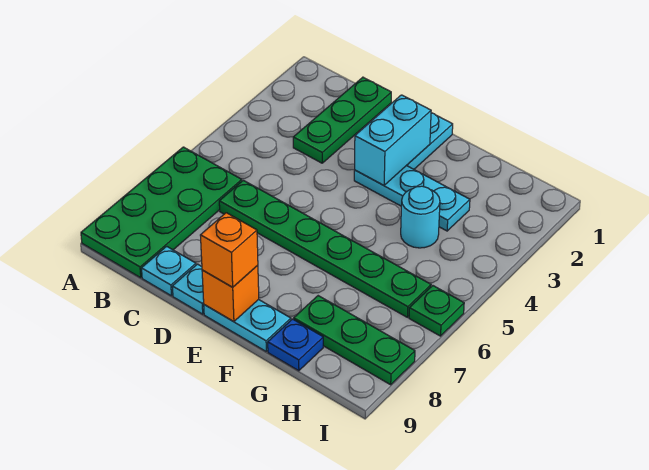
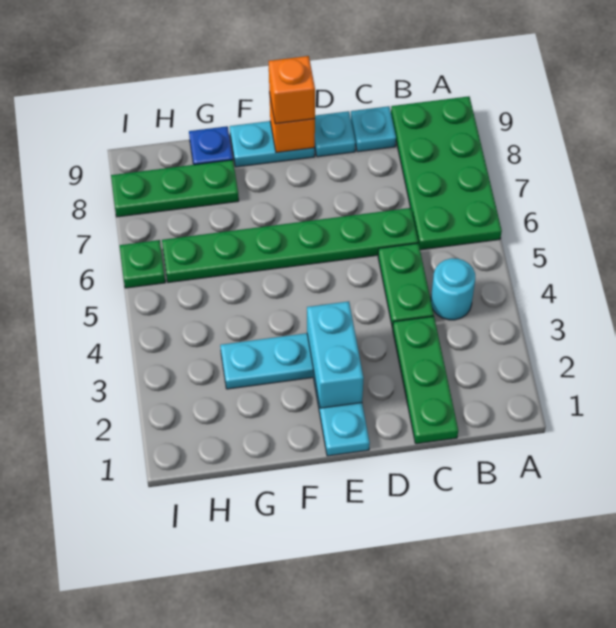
none -> green plate C4:C5 level 1
cyan round brick G4 level 1 -> cyan round brick B4 level 1

